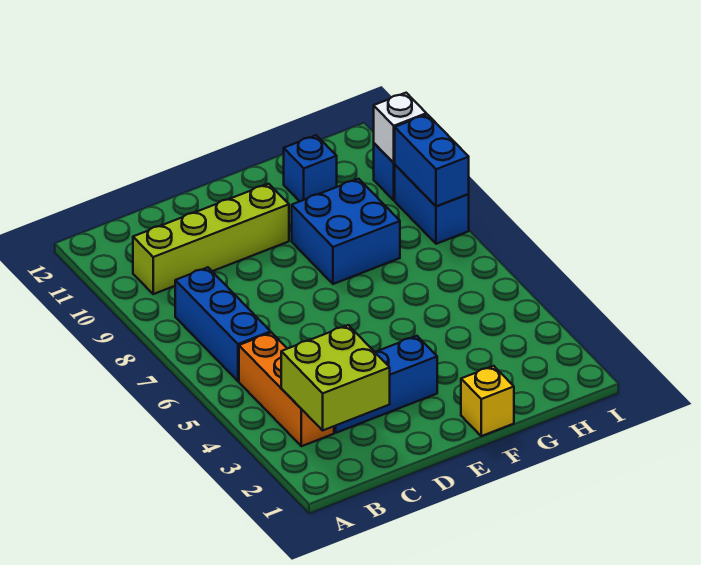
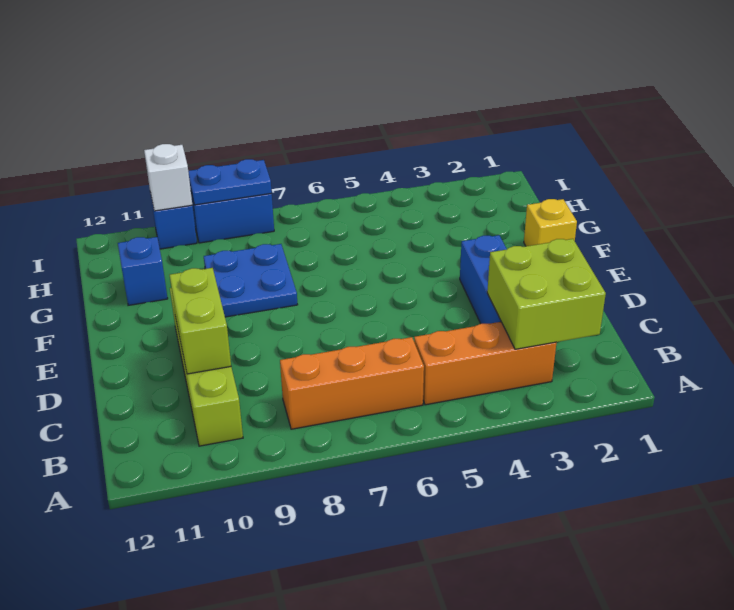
blue brick B6:B8 level 1 -> orange brick B6:B8 level 1
none -> lime brick C10:D10 level 2
blue brick F8:G9 level 1 -> blue plate F8:G9 level 1
blue brick I8:I9 level 2 -> blue plate I8:I9 level 2

